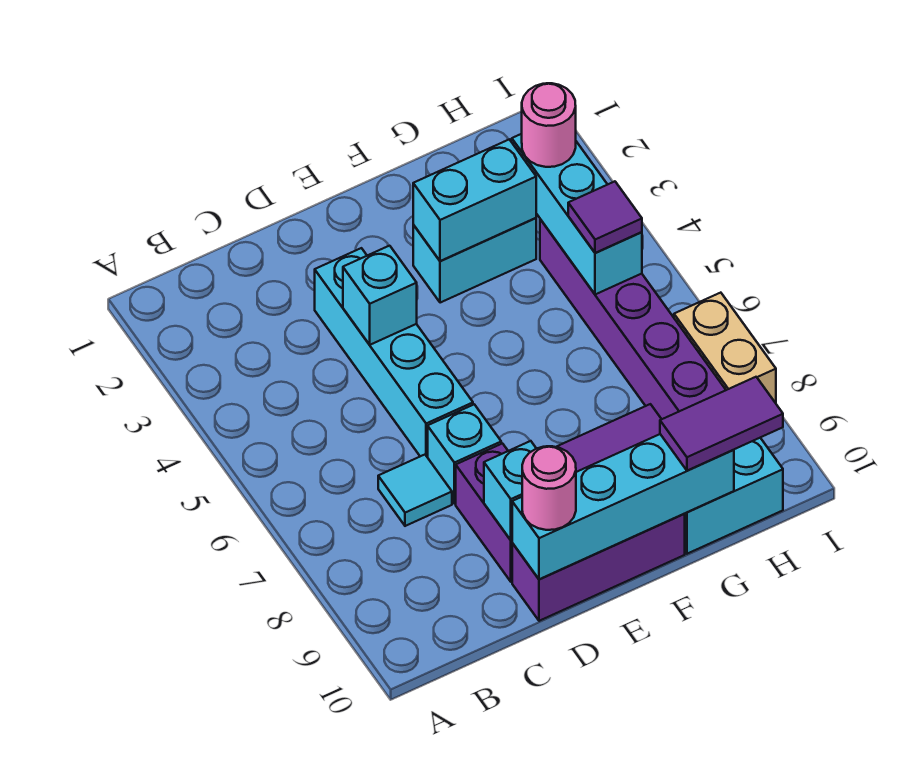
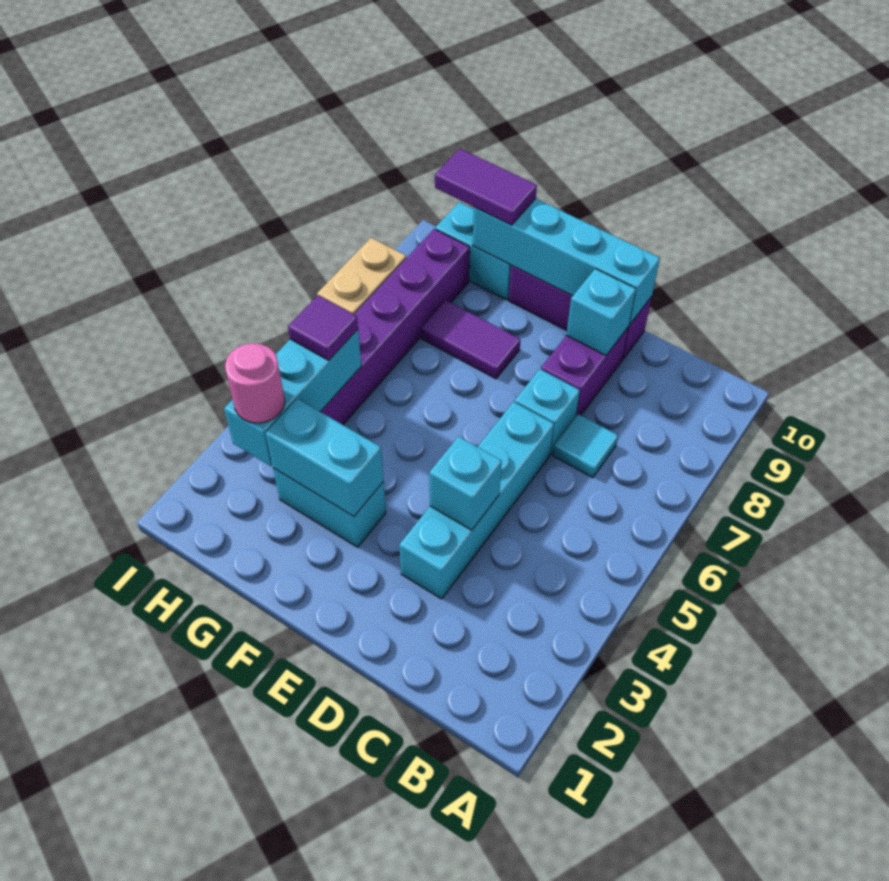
pink round brick D10 level 3 -> none

